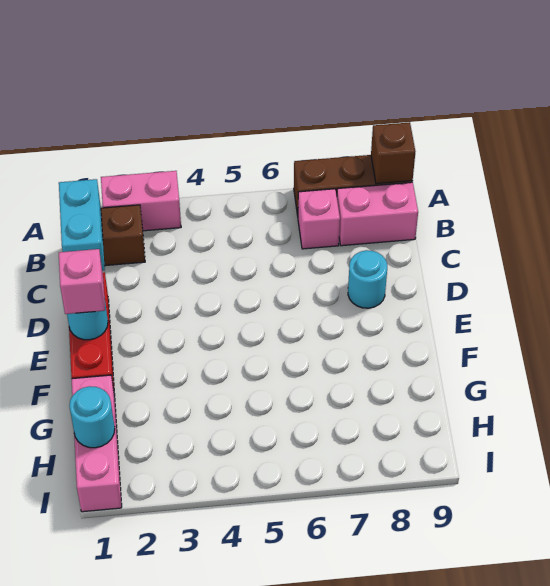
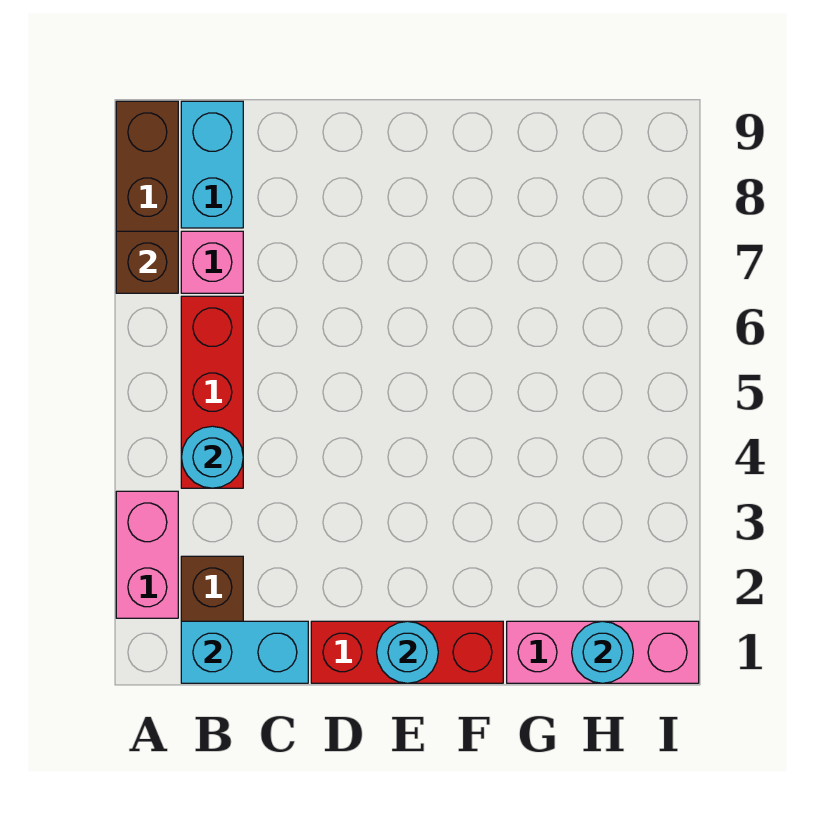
brown brick A9 level 2 -> brown brick A7 level 2
none -> red brick B4:B6 level 1
pink brick B8:B9 level 1 -> cyan brick B8:B9 level 1
cyan round brick D8 level 1 -> cyan round brick B4 level 2
pink brick E1 level 3 -> none

